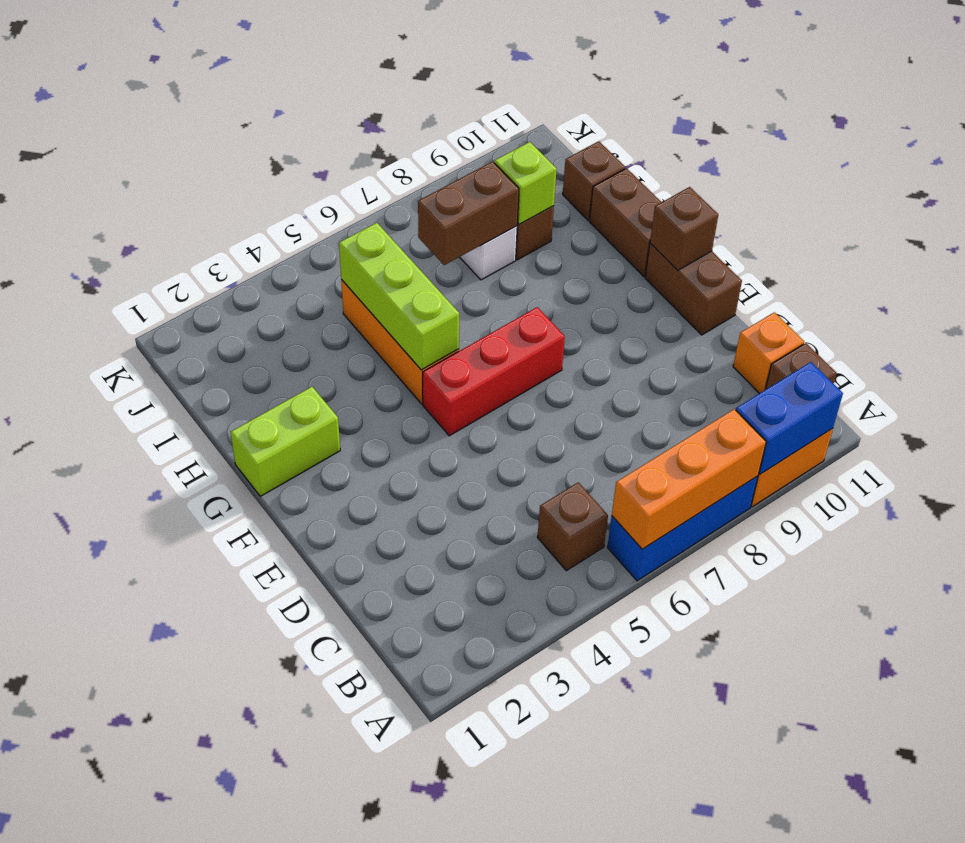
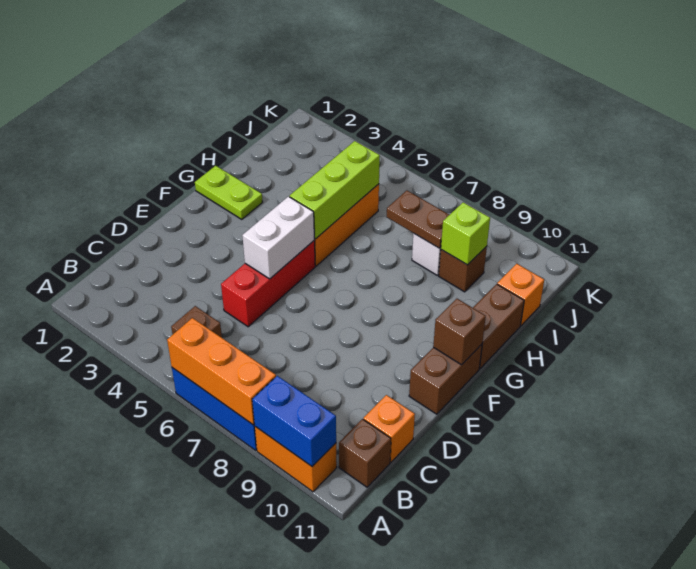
none -> white brick E5:F5 level 2
red brick F5:F7 level 1 -> red brick D5:F5 level 1
lime brick G1:G2 level 1 -> lime plate G1:G2 level 1
brown brick I7:I8 level 2 -> brown plate I7:I8 level 2
brown brick I11 level 1 -> orange brick I11 level 1

